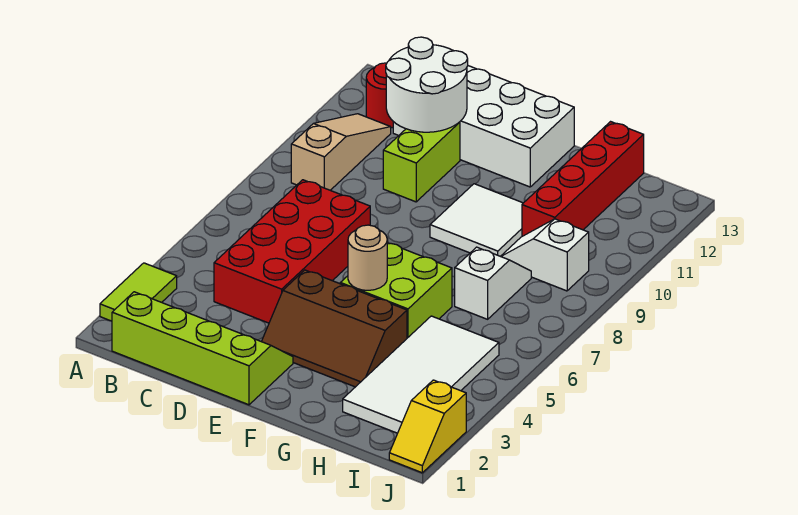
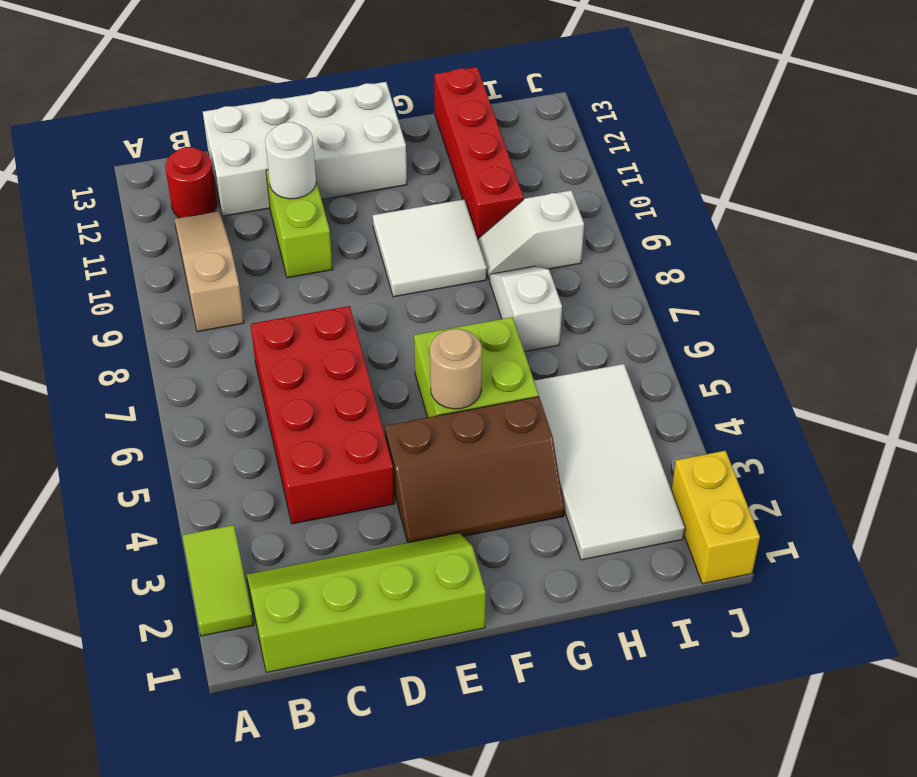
white round brick C11:D12 level 2 -> white round brick D11 level 2
yellow slope J1:J2 level 1 top 2 -> yellow brick J1:J2 level 1

